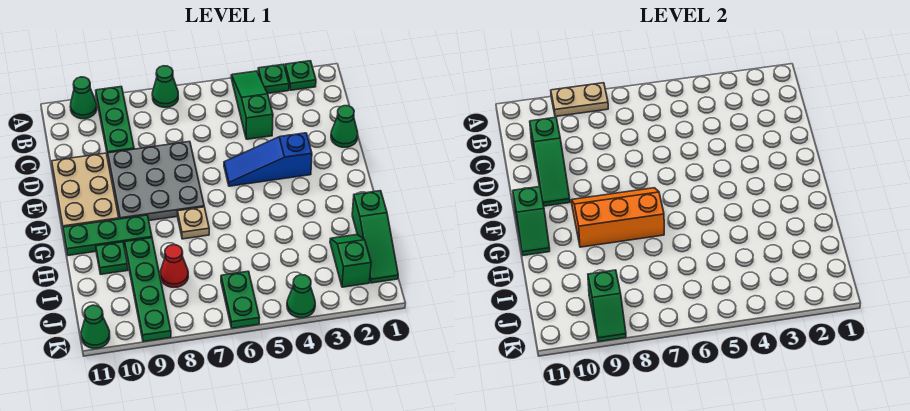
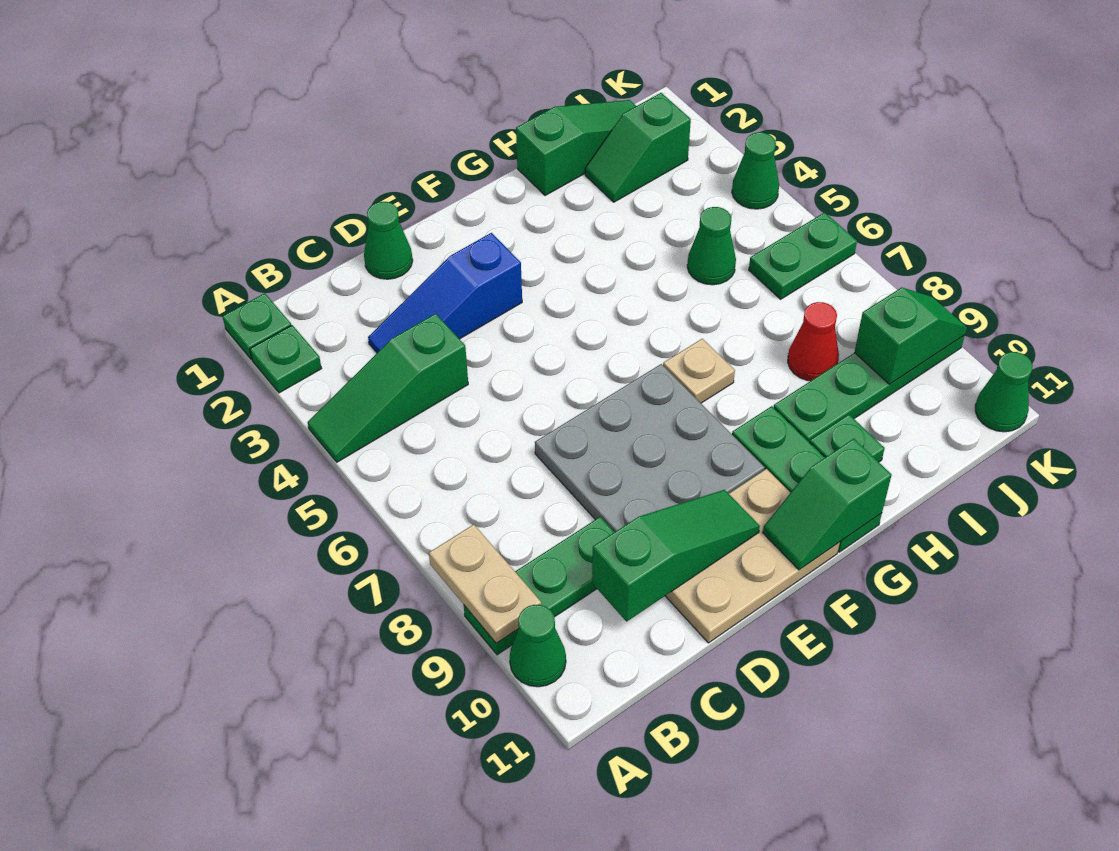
green plate A3 level 1 -> green plate A1 level 1
green cone A7 level 1 -> green cone I5 level 1
blue slope E3:E5 level 1 top 3 -> blue slope C3:E3 level 1 top E
orange slope F7:G9 level 2 top G -> none
green slope F11:G11 level 2 top F -> green slope F11:G11 level 2 top G

